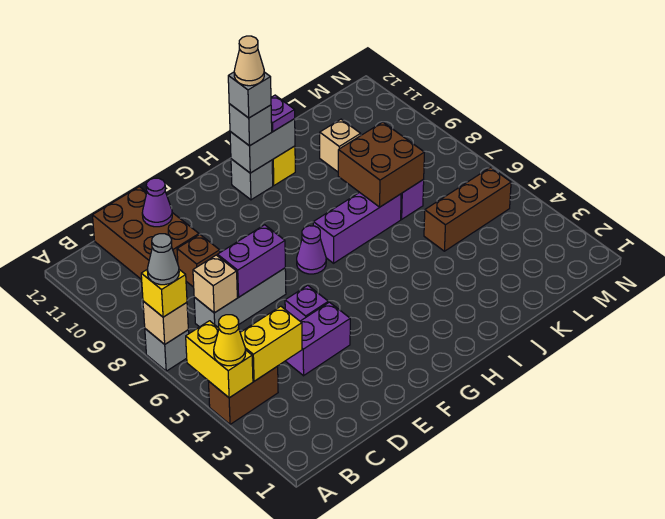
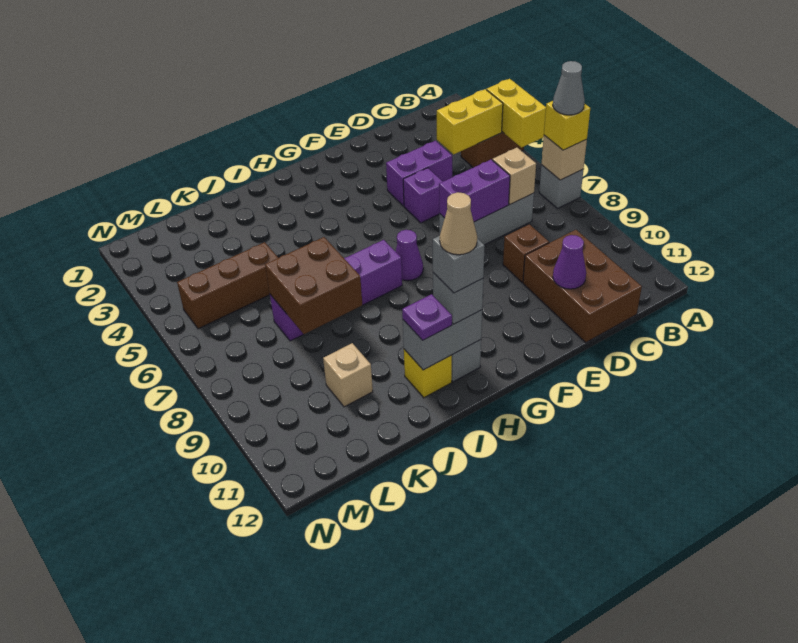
yellow cone A4 level 3 -> none

